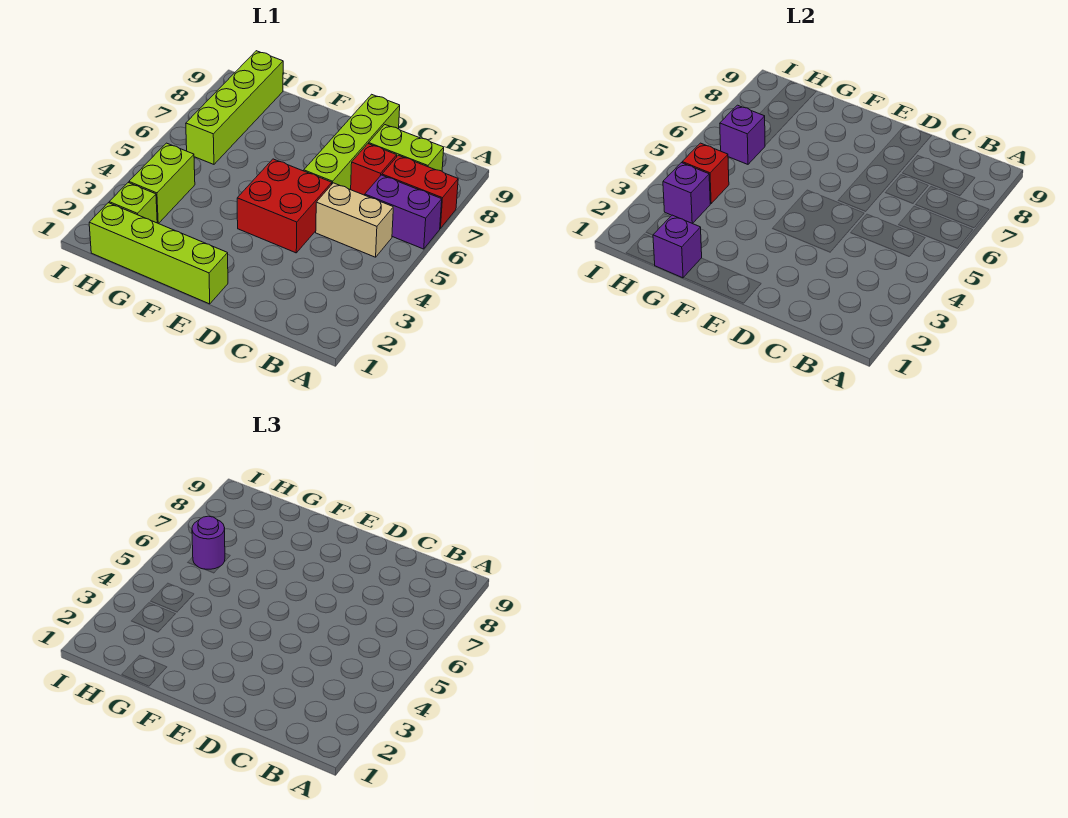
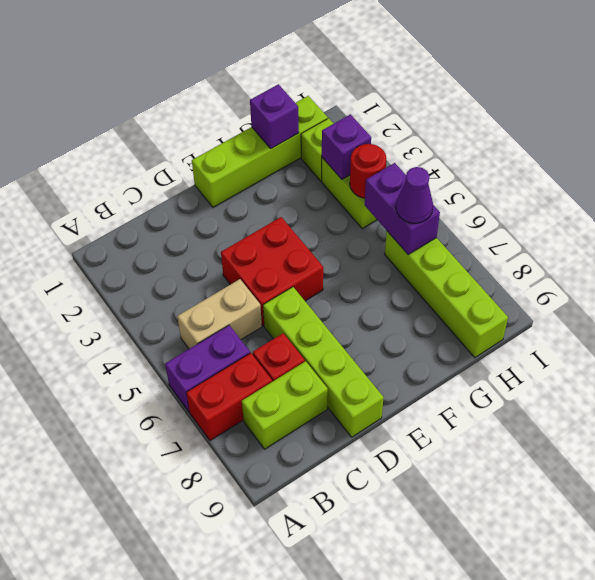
red brick H4 level 2 -> red round brick H4 level 2
purple brick H6 level 2 -> purple brick H5:H6 level 2
purple round brick H6 level 3 -> purple cone H6 level 3

